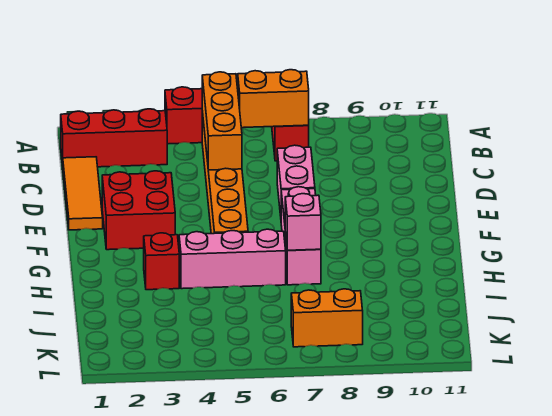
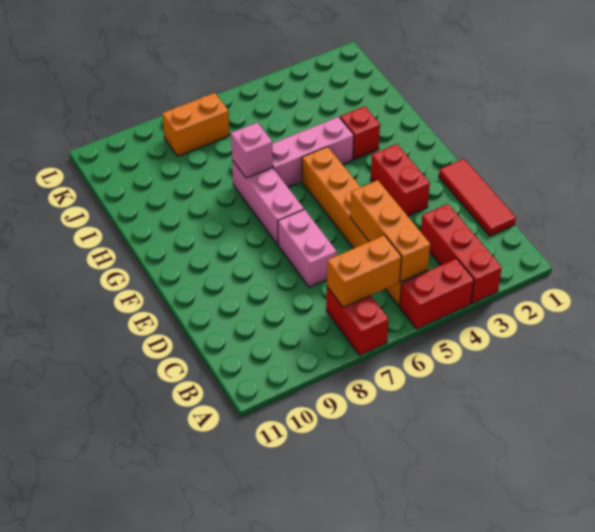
red brick B1:B3 level 1 -> red brick A3:C3 level 1
orange tile C1:E1 level 1 -> red tile C1:E1 level 1
red brick E2:F3 level 1 -> red brick E3:F3 level 1

